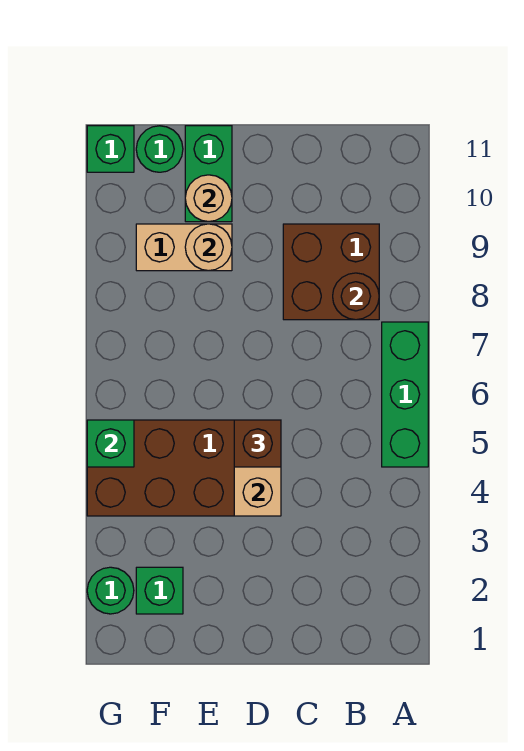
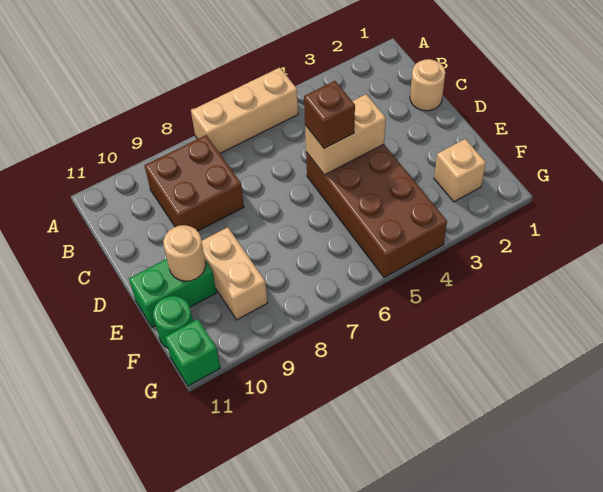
green brick A5:A7 level 1 -> tan brick A5:A7 level 1
brown round brick B8 level 2 -> none
tan round brick E9 level 2 -> tan round brick C1 level 1
green brick F2 level 1 -> tan brick F2 level 1
green round brick G2 level 1 -> none
green brick G5 level 2 -> none

